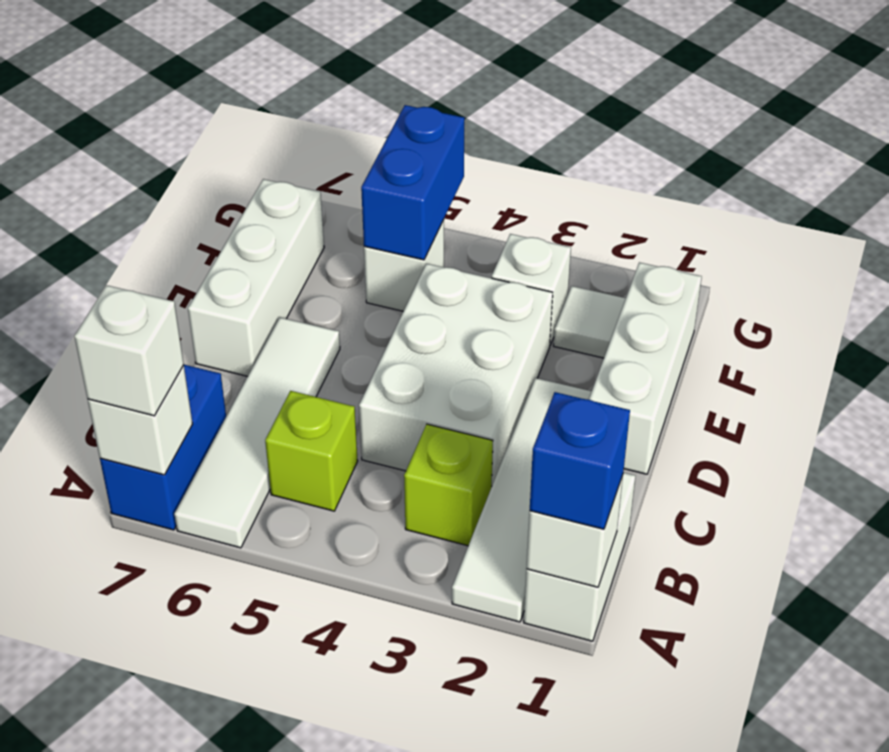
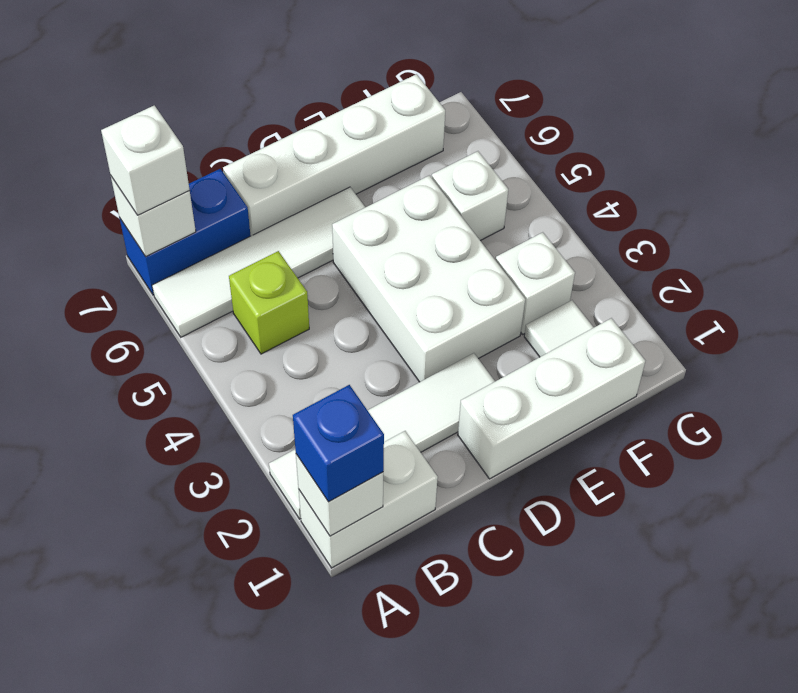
lime brick B3 level 1 -> none
white brick C3:E4 level 1 -> white brick D3:E5 level 1
white brick D7:F7 level 1 -> white brick C7:F7 level 1
blue brick F5:G5 level 2 -> none

